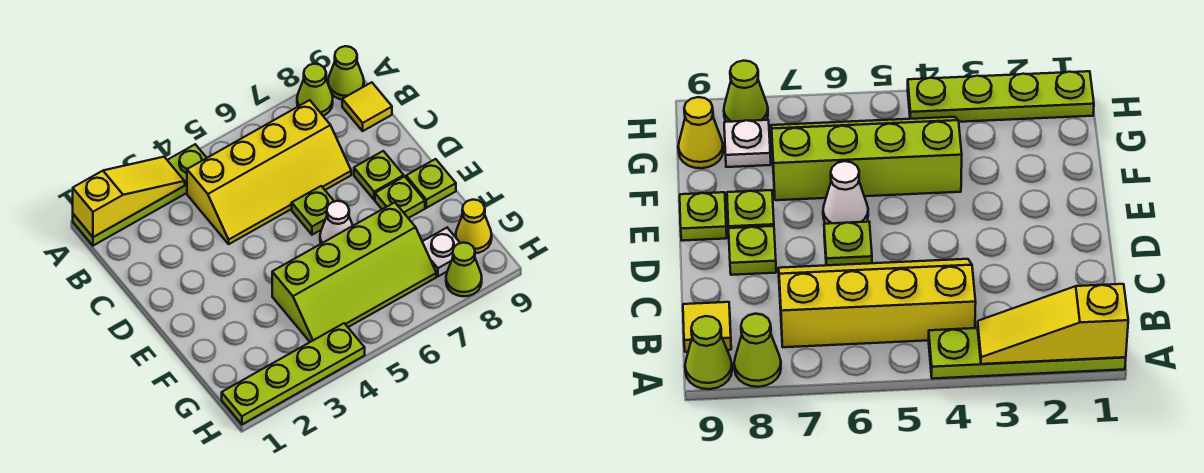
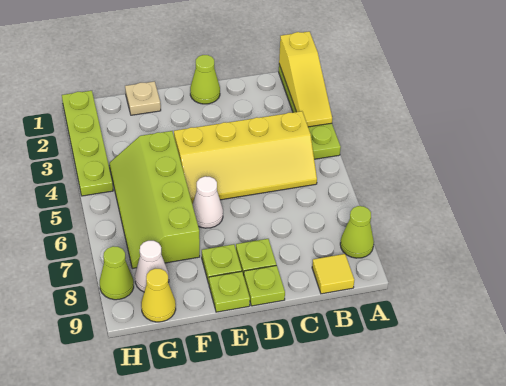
lime cone A9 level 1 -> lime cone D1 level 1
yellow slope B4:C7 level 1 top B -> yellow slope B4:E5 level 1 top 4
lime plate D6 level 1 -> lime plate D9 level 1
none -> tan plate F1 level 1
white plate G8 level 1 -> white cone G8 level 1

